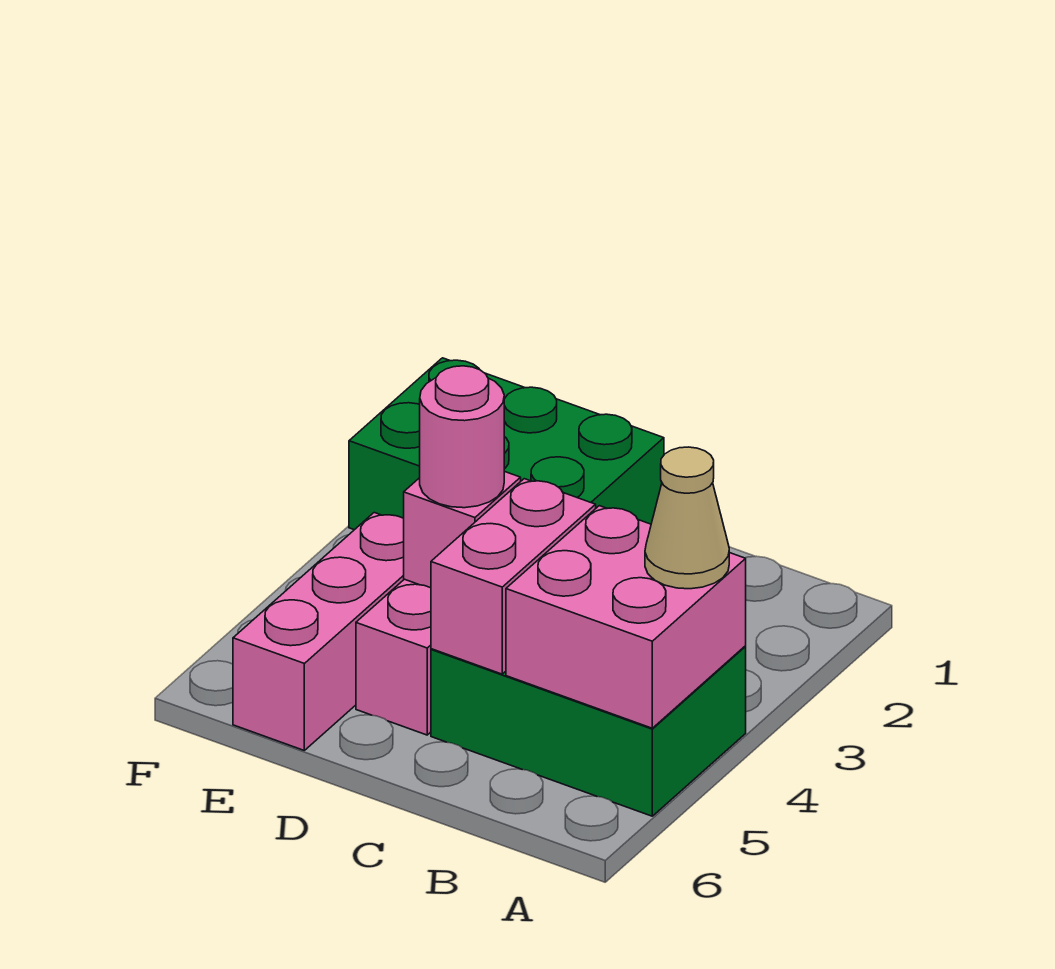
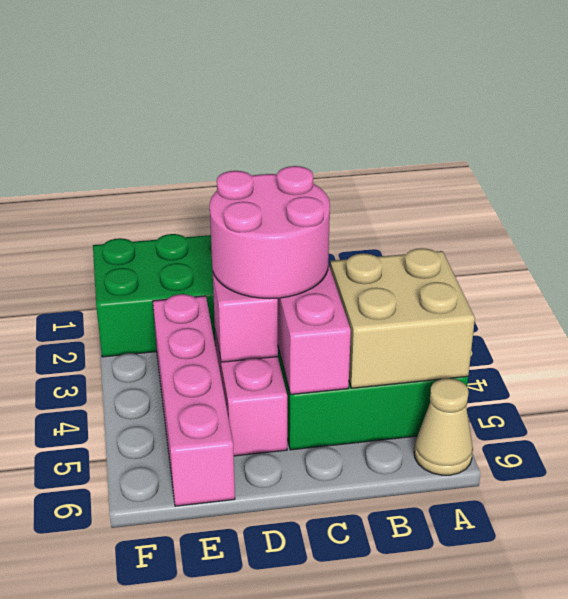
pink brick A4:B5 level 2 -> tan brick A4:B5 level 2
tan cone A4 level 3 -> tan cone A6 level 1
pink round brick D4 level 3 -> pink round brick C3:D4 level 3
pink brick E4:E6 level 1 -> pink brick E3:E6 level 1

